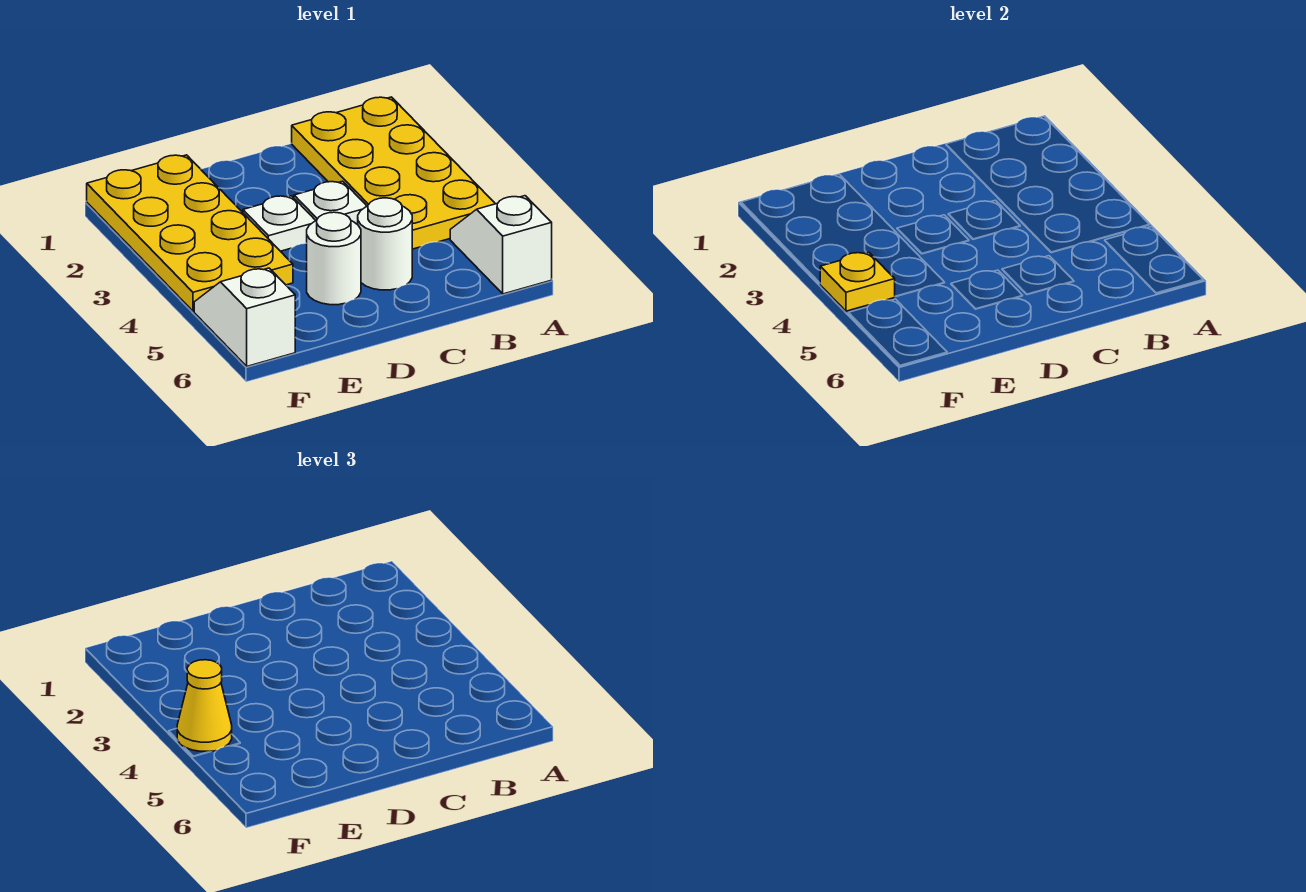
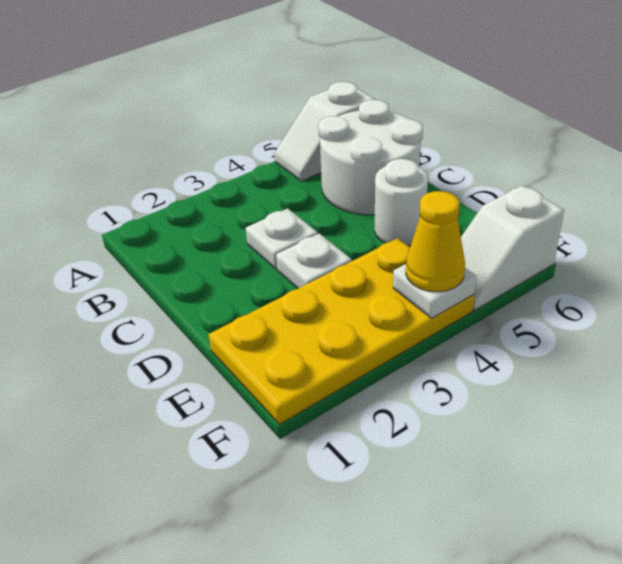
yellow plate A1:B4 level 1 -> none
white round brick C5 level 1 -> white round brick B5:C6 level 1
yellow plate F4 level 2 -> white plate F4 level 2

